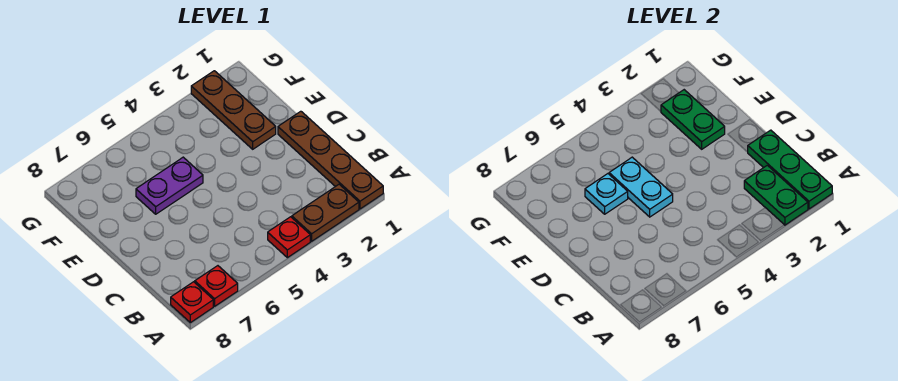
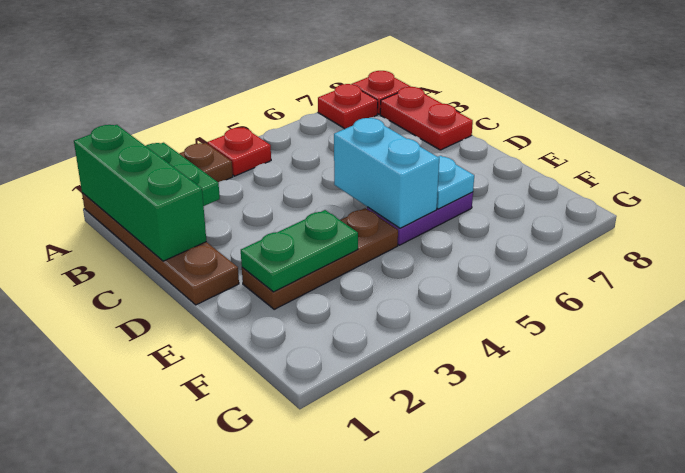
green plate A1:C1 level 2 -> green brick A1:C1 level 2
none -> red plate B8:C8 level 1
cyan plate D5:E5 level 2 -> cyan brick D5:E5 level 2
brown plate E2:G2 level 1 -> brown plate E2:E4 level 1
green plate E2:F2 level 2 -> green plate E2:E3 level 2

